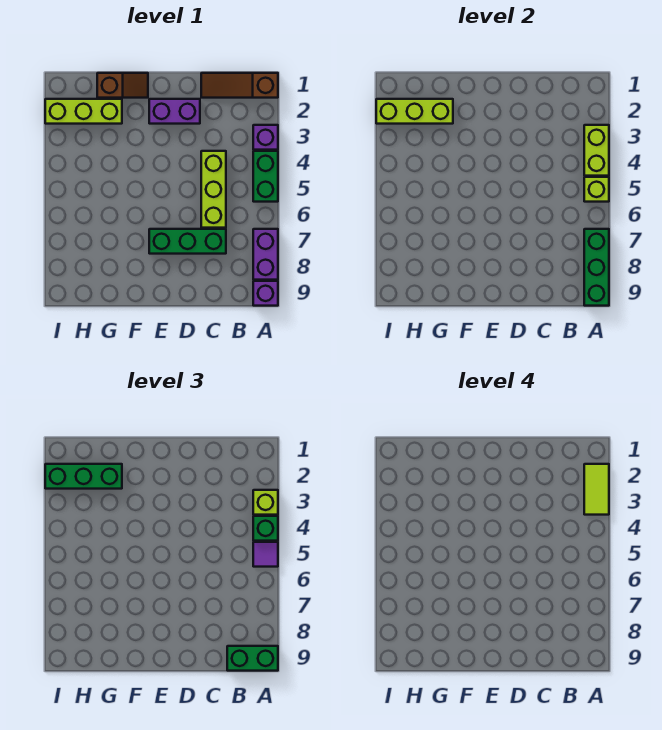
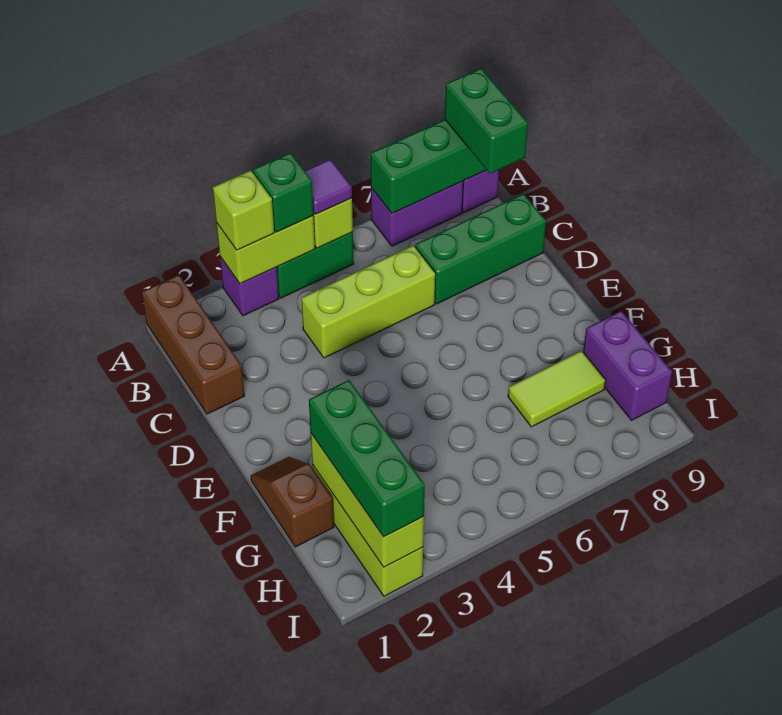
brown slope A1:C1 level 1 top A -> brown brick A1:C1 level 1
lime tile A2:A3 level 4 -> lime tile G7:G8 level 1
green brick C7:E7 level 1 -> green brick C7:C9 level 1
purple brick D2:E2 level 1 -> purple brick G9:H9 level 1

